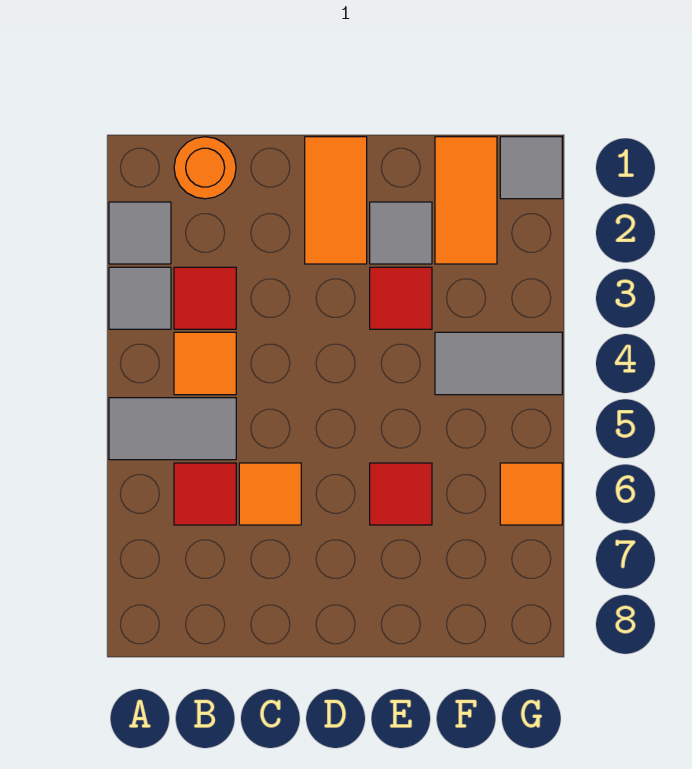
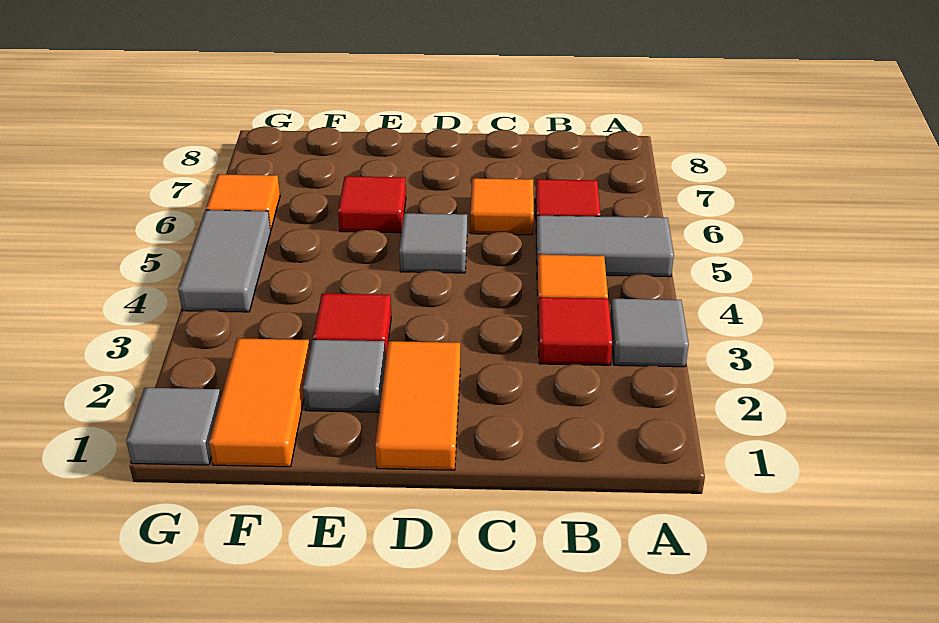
grey tile A2 level 1 -> grey tile D5 level 1
orange round brick B1 level 1 -> none
grey tile F4:G4 level 1 -> grey tile G4:G5 level 1

